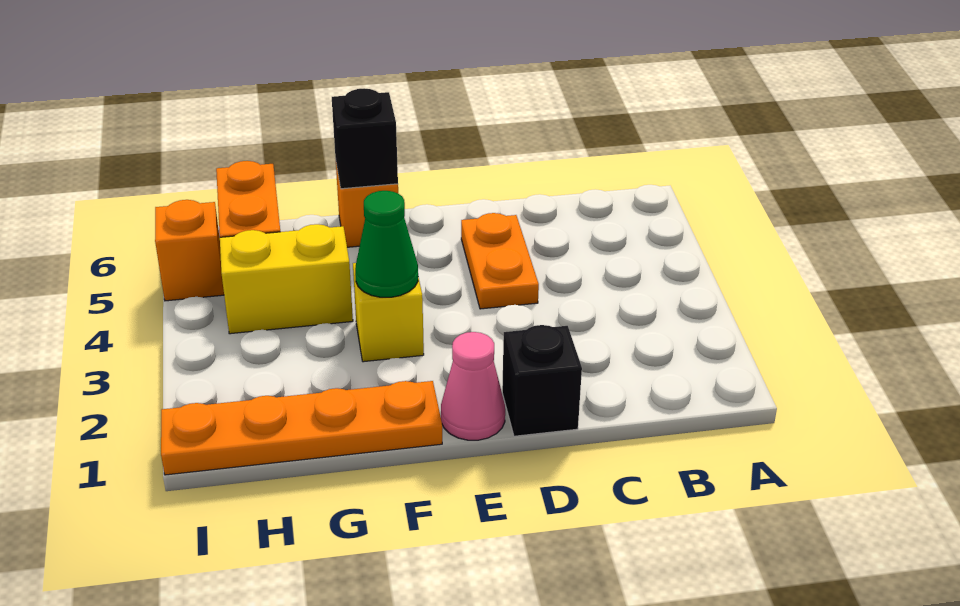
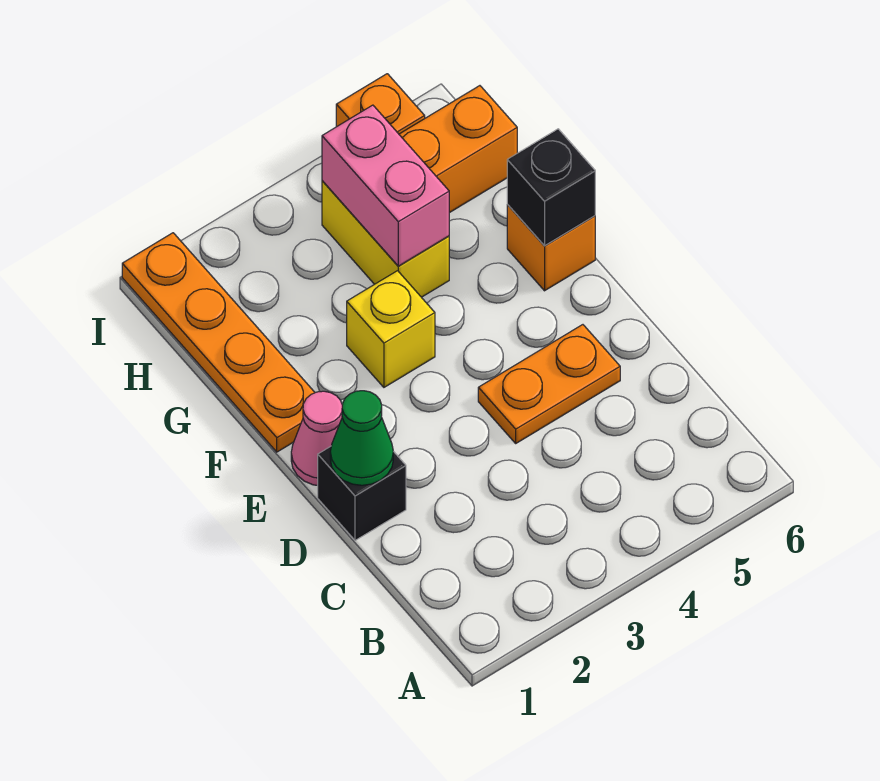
green cone F3 level 2 -> green cone D1 level 2
none -> pink brick G4:H4 level 2

